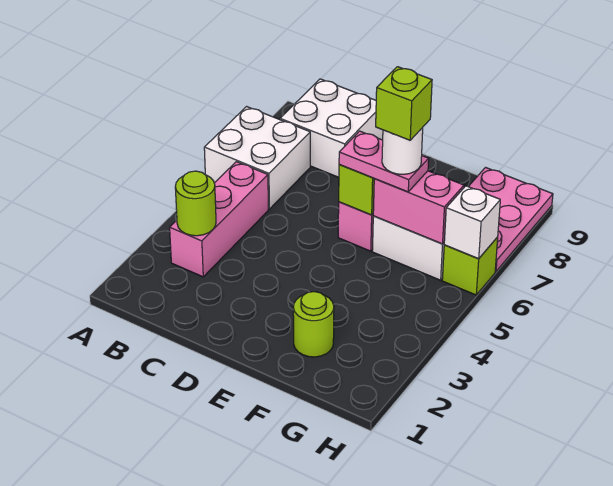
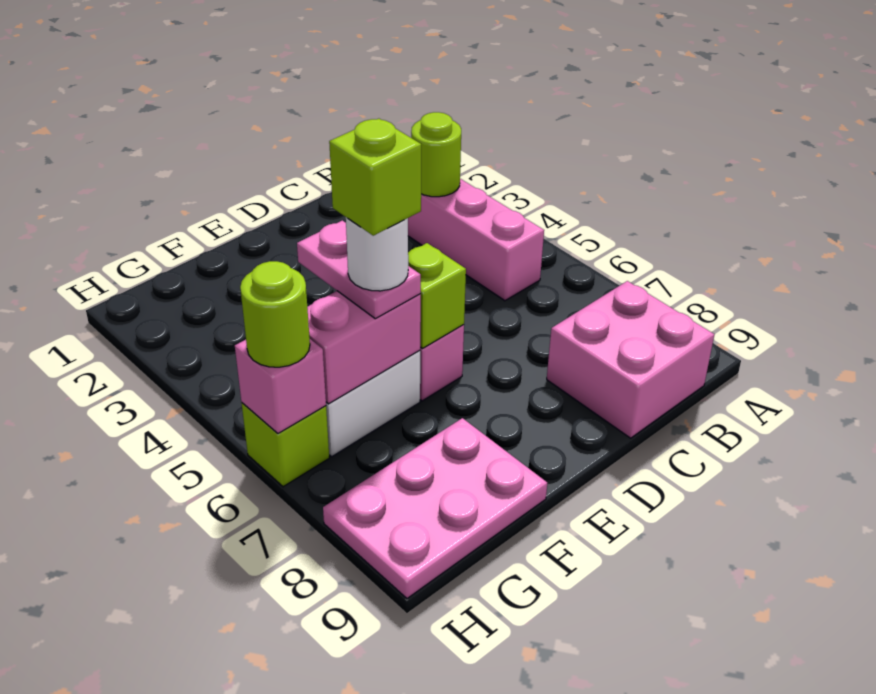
white brick A6:B7 level 1 -> none
white brick B8:C9 level 1 -> pink brick B8:C9 level 1
pink plate E6:F6 level 3 -> pink plate F5:F6 level 3
lime round brick F2 level 1 -> lime round brick H6 level 3
pink plate G7:H9 level 1 -> pink plate F8:H9 level 1
white brick H6 level 2 -> pink brick H6 level 2

